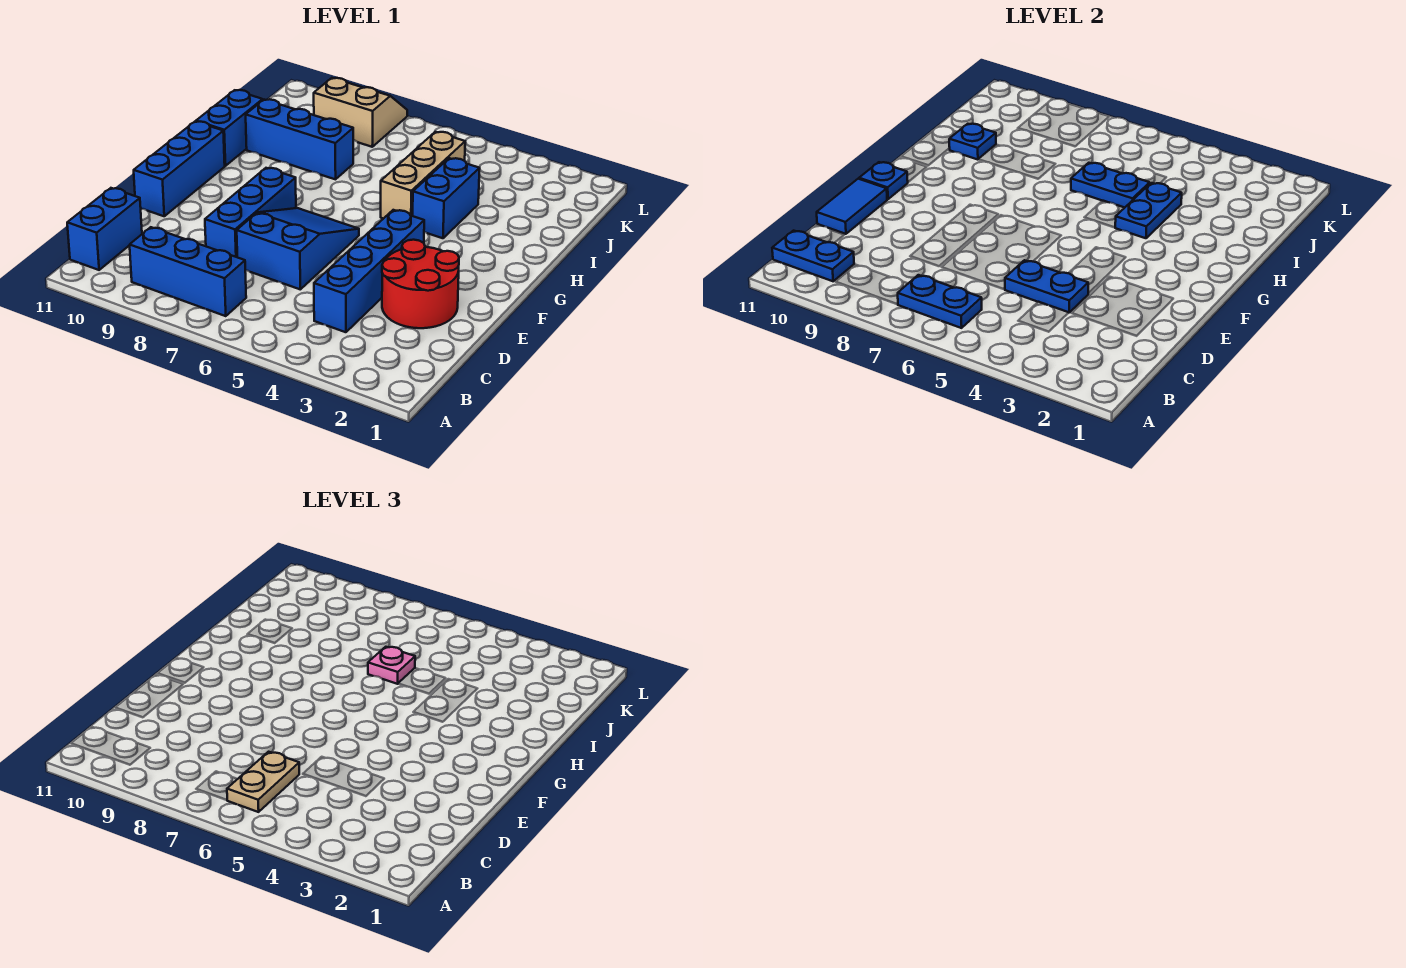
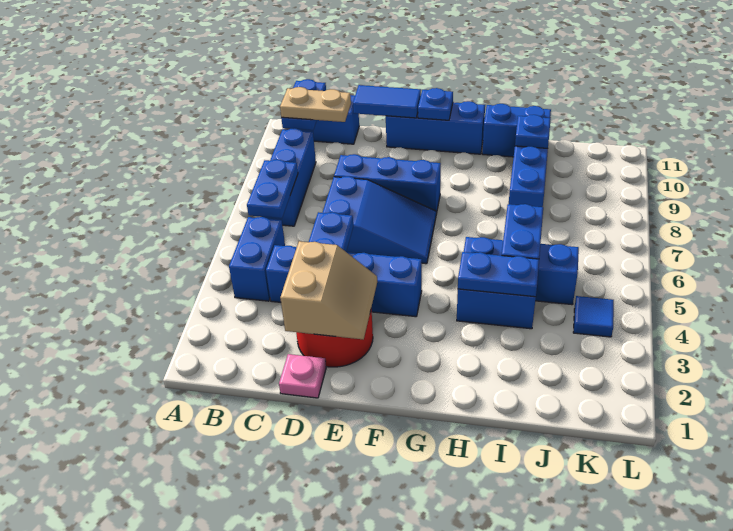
none -> blue brick B4:B5 level 1
tan plate B6:C6 level 3 -> tan plate B10:C10 level 3
tan brick H5:J5 level 1 -> blue brick H5:J5 level 1
pink plate I6 level 3 -> pink plate D1 level 1
none -> blue tile K4 level 1
tan slope K8:L9 level 1 top K -> tan slope D2:E3 level 2 top D

